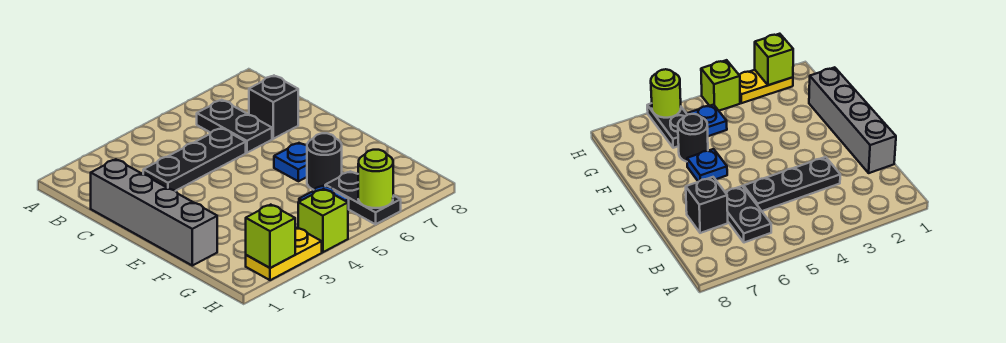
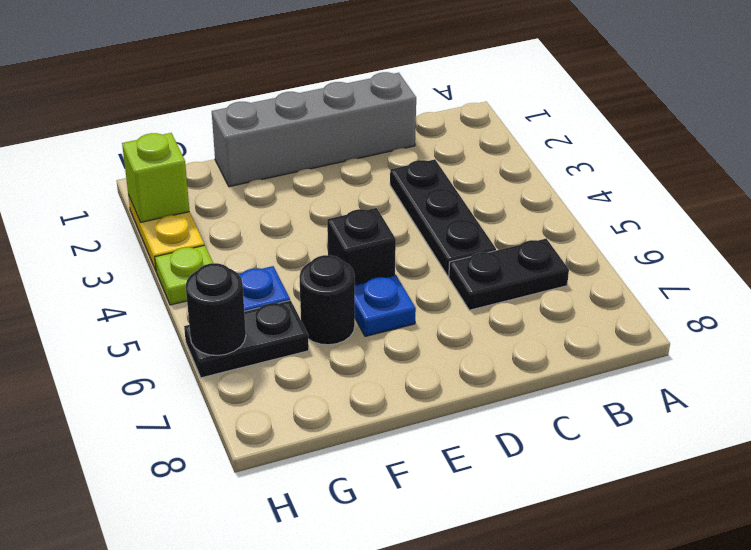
black brick C7 level 1 -> black brick E5 level 1
lime brick H4 level 1 -> lime plate H4 level 1
lime round brick H6 level 2 -> black round brick H6 level 2

